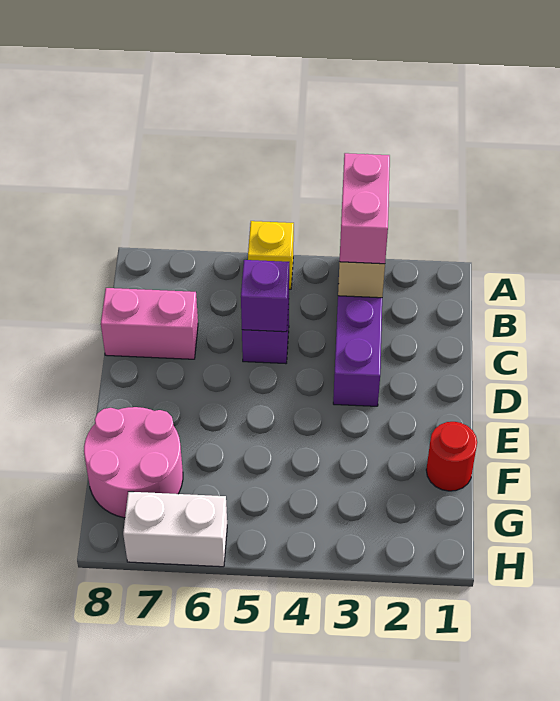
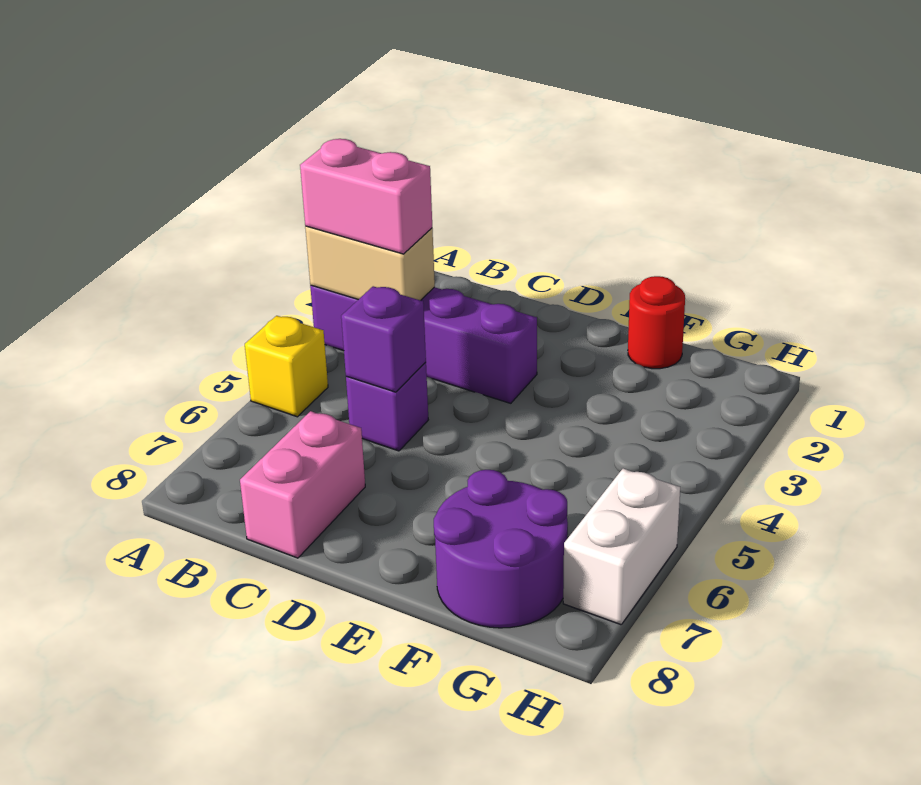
pink round brick F7:G8 level 1 -> purple round brick F7:G8 level 1

